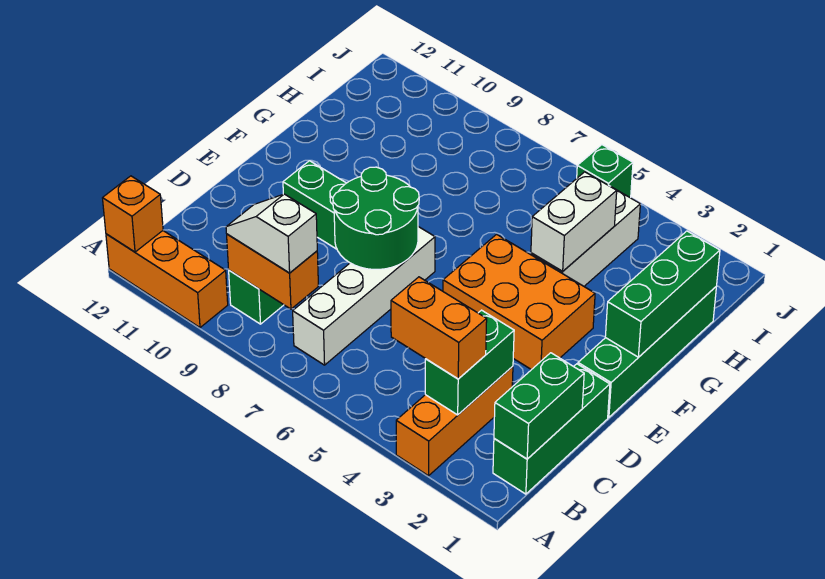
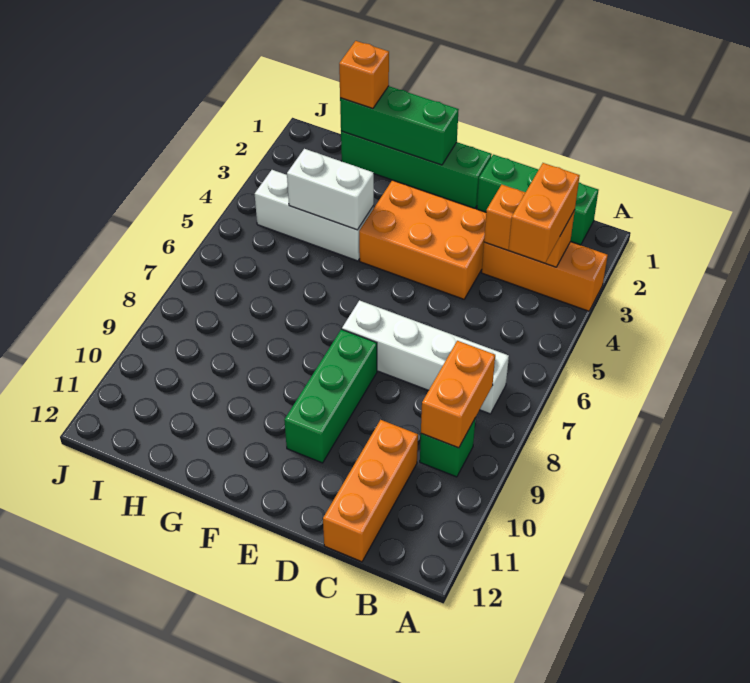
orange brick A10:A12 level 1 -> orange brick C10:C12 level 1
orange brick A12 level 2 -> orange brick H1 level 3
green brick B1:C1 level 2 -> none
green brick B3:C3 level 2 -> orange brick B3:C3 level 2
white slope B8:B9 level 3 top 8 -> none
green round brick D7:E8 level 2 -> none
orange brick E3:F5 level 1 -> orange brick D3:F4 level 1
green brick J5 level 1 -> none

